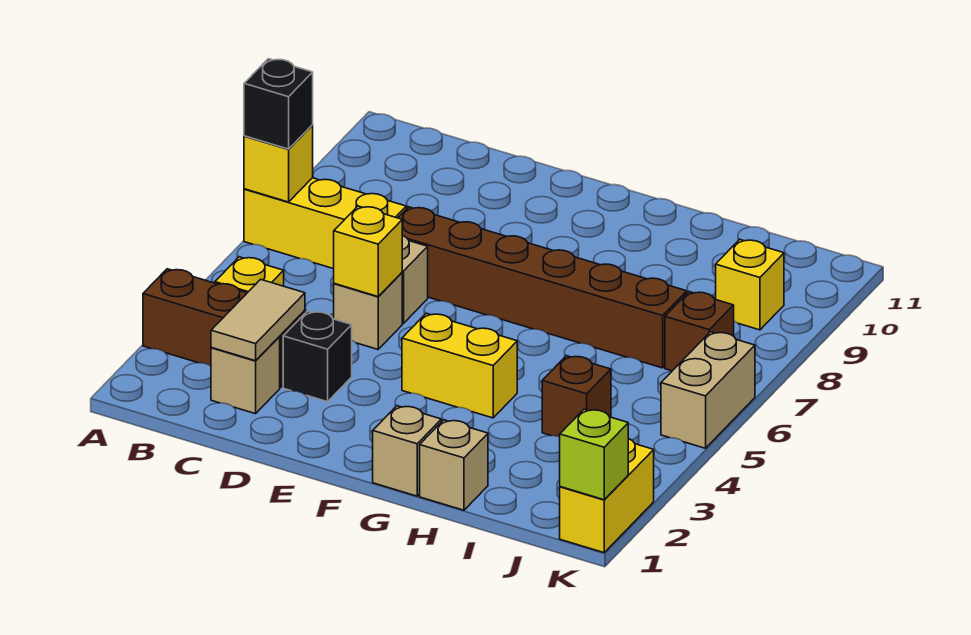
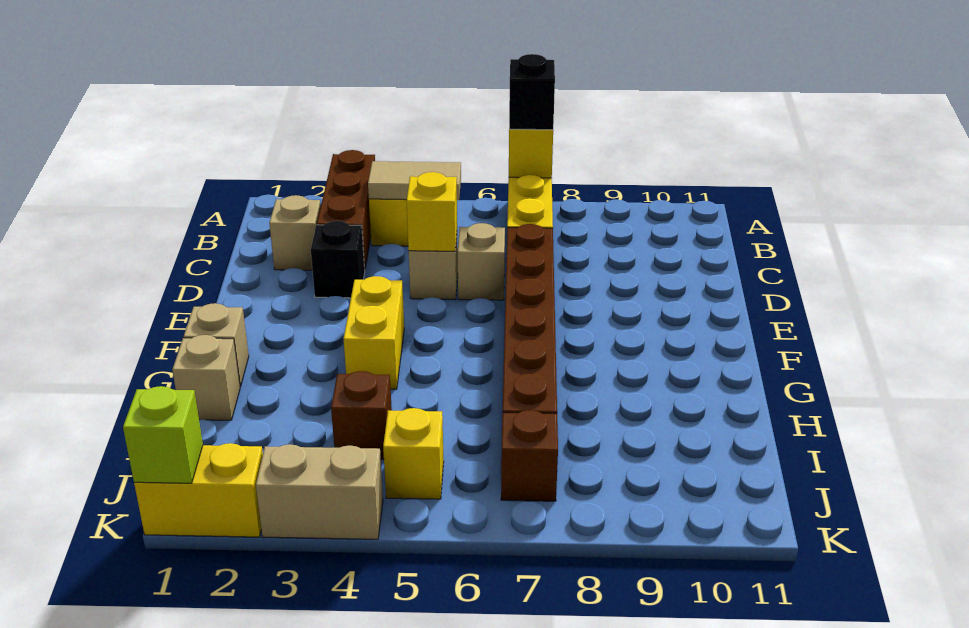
tan tile C2:C3 level 2 -> tan tile B4:B5 level 2
yellow brick J9 level 1 -> yellow brick J5 level 1
tan brick K5:K6 level 1 -> tan brick K3:K4 level 1

